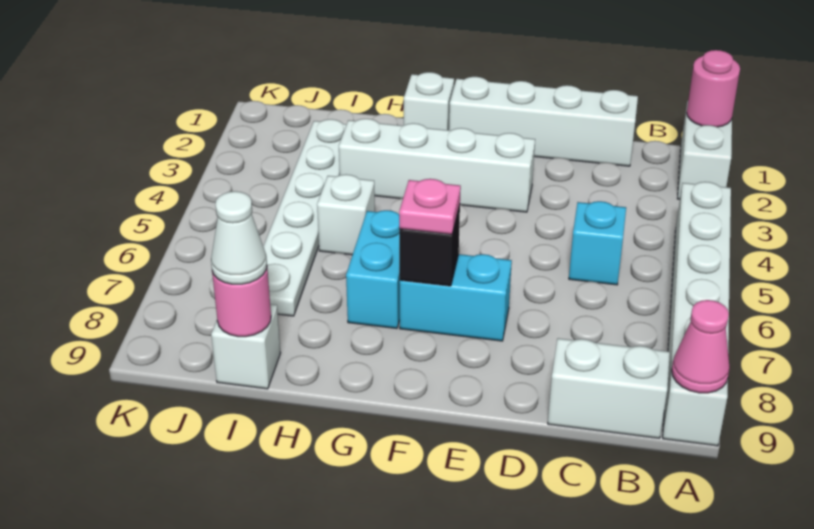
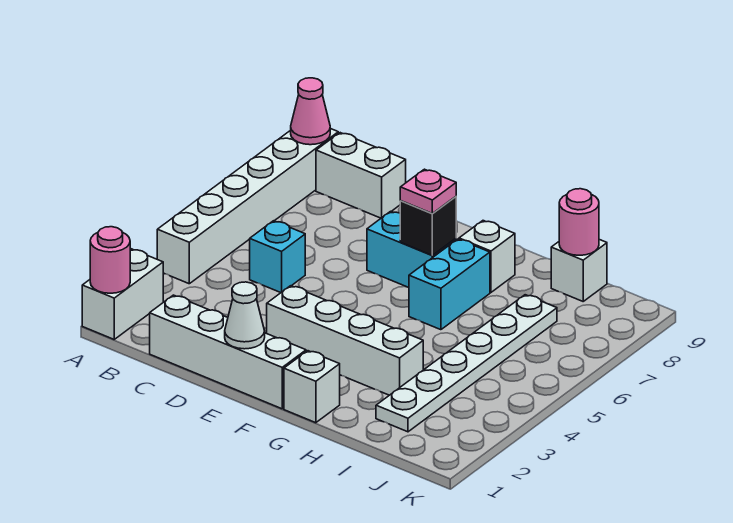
white brick H5 level 1 -> white brick G8 level 1
white cone I9 level 3 -> white cone E1 level 2

